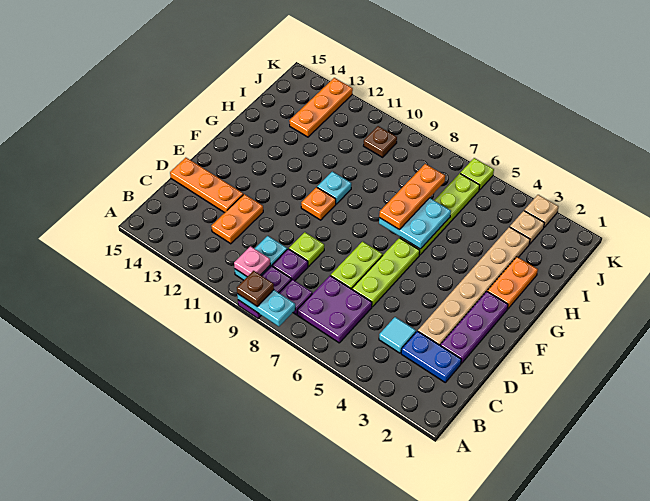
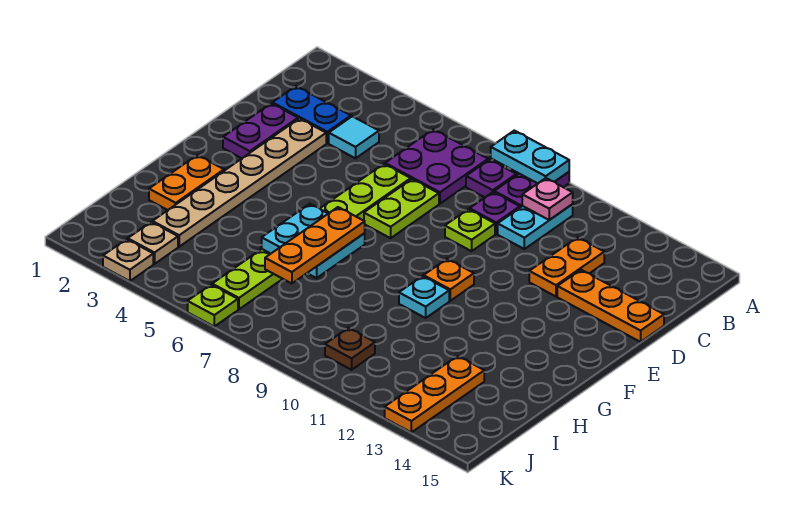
brown plate A9 level 3 -> none
purple plate D2:F2 level 1 -> purple plate D2:E2 level 1

